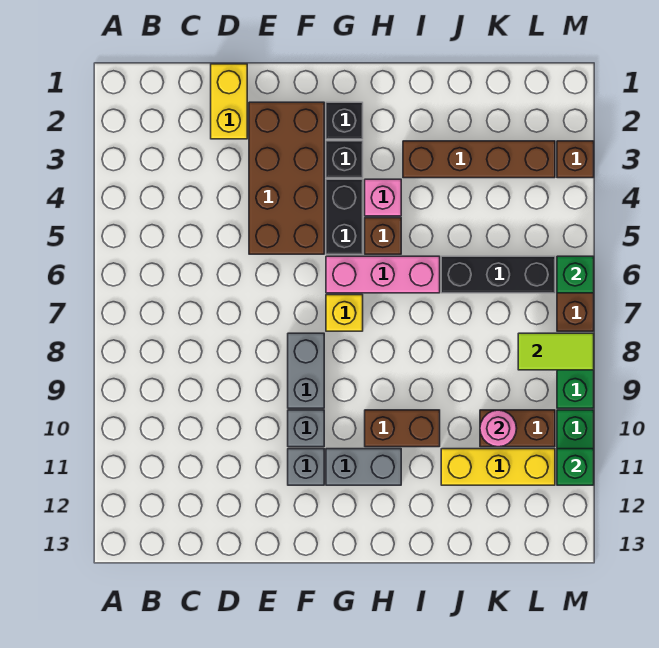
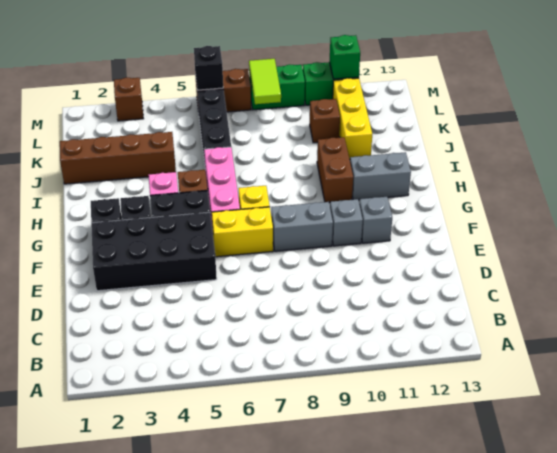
yellow brick D1:D2 level 1 -> yellow brick F6:F7 level 1
brown brick E2:F5 level 1 -> black brick E2:F5 level 1
grey brick G11:H11 level 1 -> grey brick H11:H12 level 1
brown brick I3:L3 level 1 -> brown brick J1:J4 level 1
brown brick K10:L10 level 1 -> brown brick K10 level 1
pink round brick K10 level 2 -> none
green brick M6 level 2 -> black brick M6 level 2

